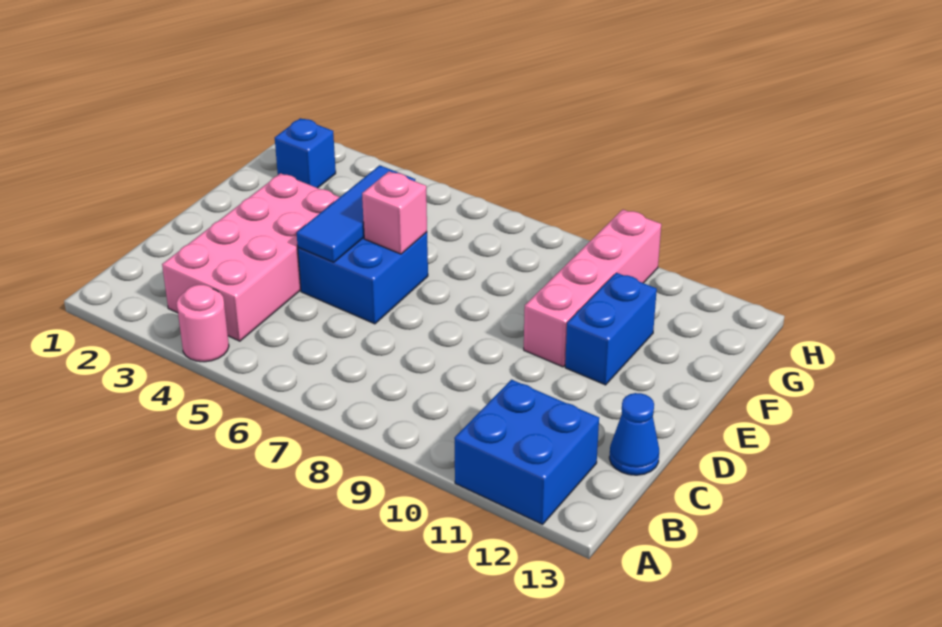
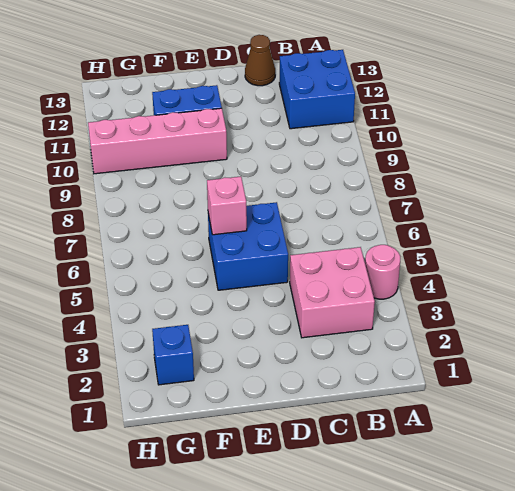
pink brick B3:E4 level 1 -> pink brick B3:C4 level 1
blue cone C13 level 1 -> brown cone C13 level 1
blue tile D5:F5 level 2 -> none

